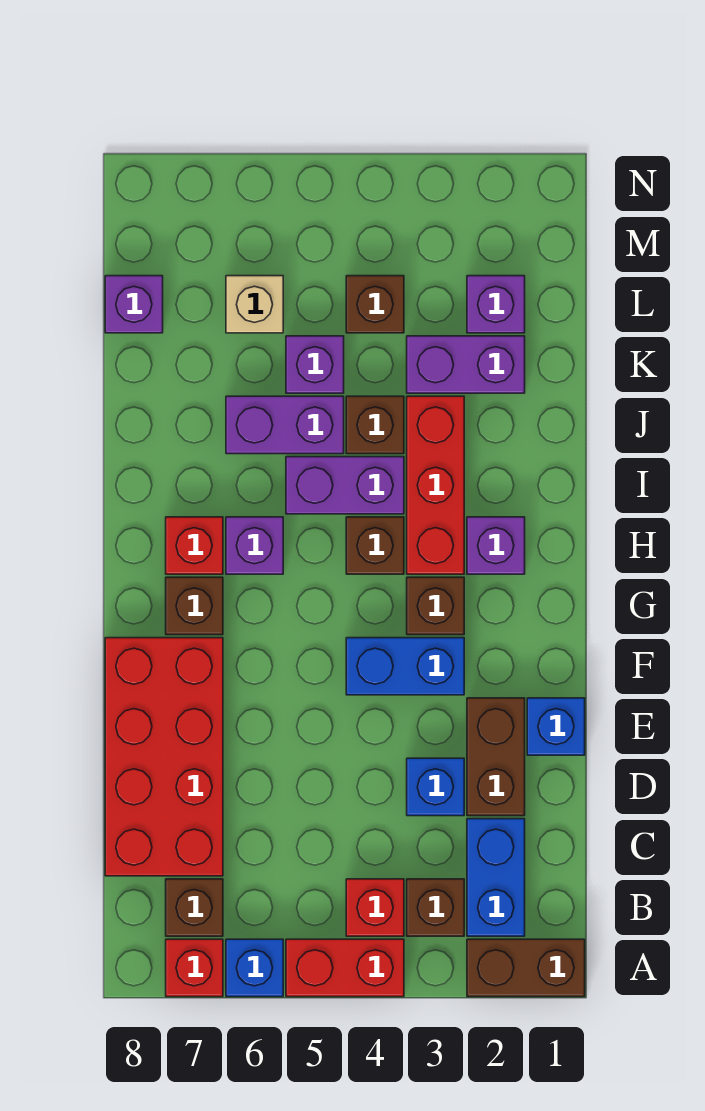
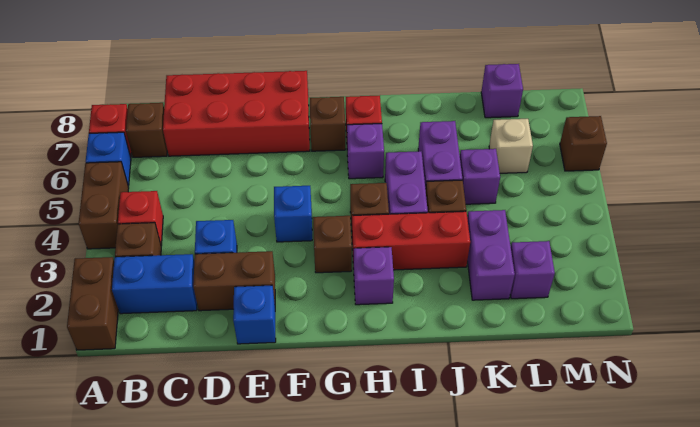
red brick A4:A5 level 1 -> brown brick A4:A5 level 1
blue brick F3:F4 level 1 -> blue brick F4 level 1
brown brick L4 level 1 -> brown brick N6 level 1

